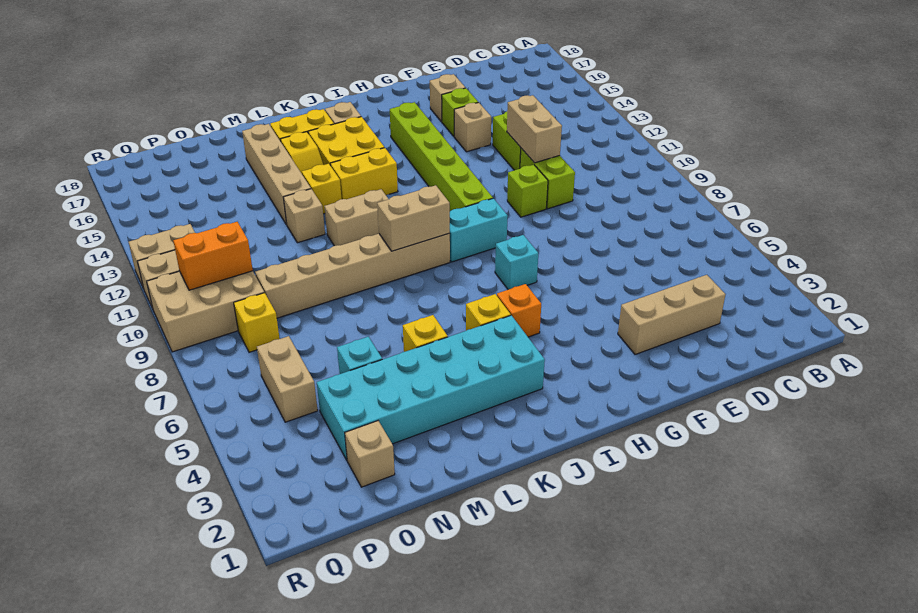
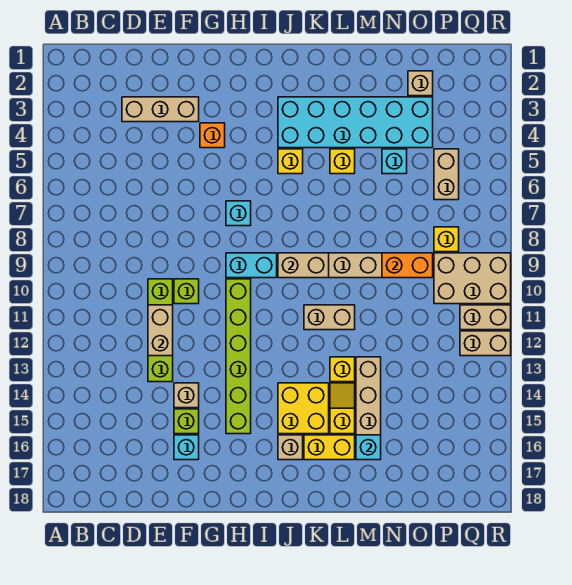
tan brick F16 level 1 -> cyan brick F16 level 1
orange brick I5 level 1 -> orange brick G4 level 1
yellow brick J13:K13 level 1 -> none
tan brick M12 level 1 -> none
none -> cyan brick M16 level 2
orange brick P10:Q10 level 2 -> orange brick N9:O9 level 2

